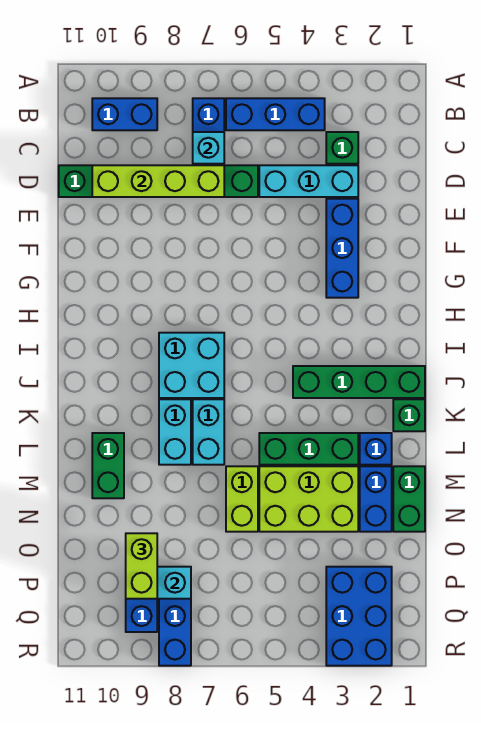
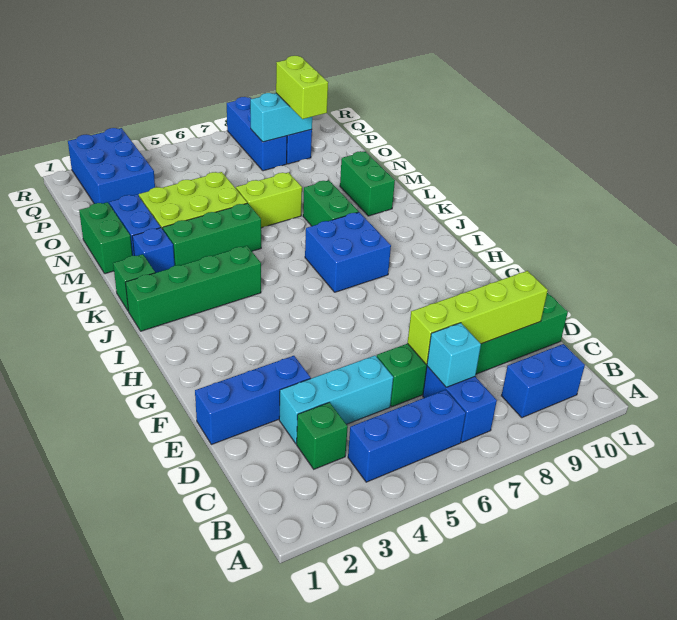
blue brick E3:G3 level 1 -> blue brick E1:E3 level 1
cyan brick I7:J8 level 1 -> blue brick I7:J8 level 1
cyan brick K7:L7 level 1 -> none
cyan brick K8:L8 level 1 -> green brick K8:L8 level 1
lime brick M6:N6 level 1 -> lime brick M6:M7 level 1

